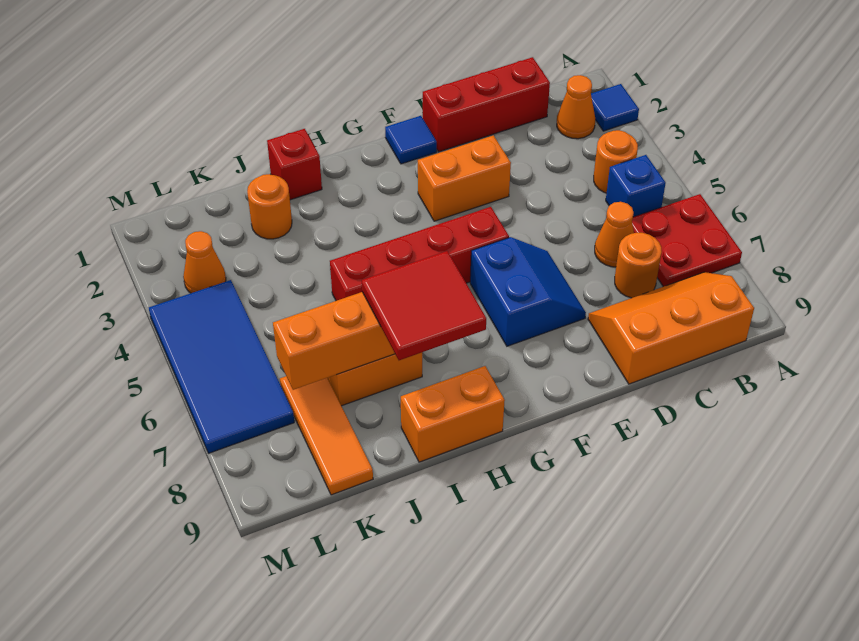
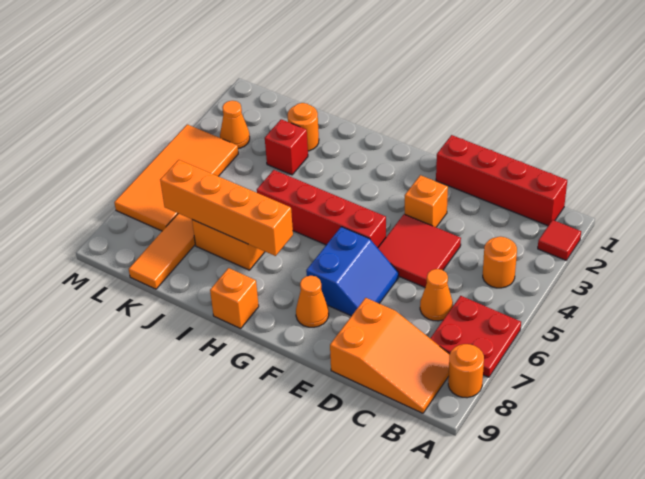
blue tile A2 level 1 -> red tile A2 level 1
orange cone B2 level 1 -> orange cone F8 level 1
blue brick B5 level 1 -> none
orange slope B8:D9 level 1 top 9 -> orange slope B8:D9 level 1 top D
red brick C1:E1 level 1 -> red brick B1:E1 level 1
orange round brick C7 level 1 -> orange round brick A8 level 1
orange brick E3:F3 level 1 -> orange brick E3 level 1
blue tile F1 level 1 -> none
red tile H7:I8 level 3 -> red tile D4:E5 level 1
orange brick H9:I9 level 1 -> orange brick H9 level 1
red brick I1 level 1 -> red brick J3 level 1
blue tile L4:M7 level 1 -> orange tile L4:M7 level 1

